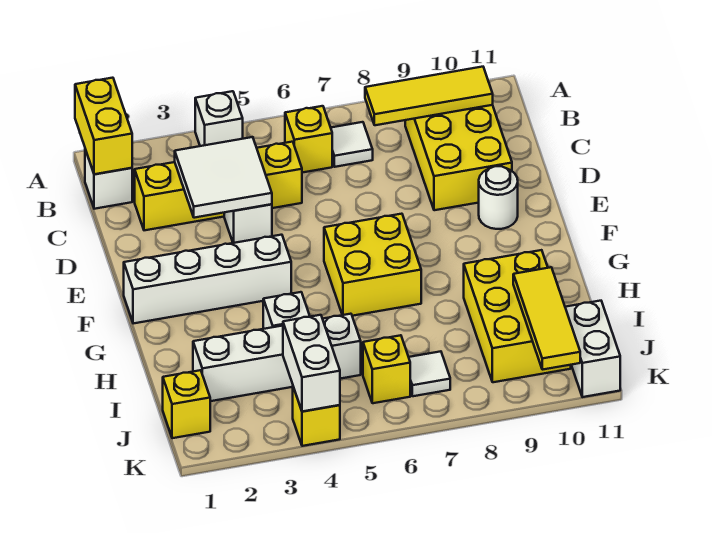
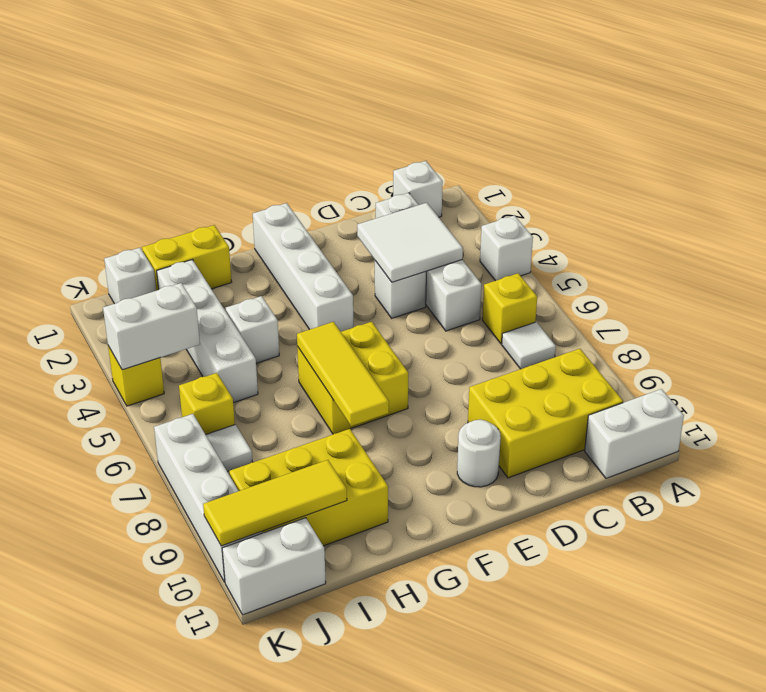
yellow brick A1:B1 level 2 -> yellow brick H1:I1 level 1
none -> white brick A11:B11 level 1
yellow tile B8:B10 level 2 -> yellow tile G6:G8 level 2
yellow brick C2:C5 level 1 -> white brick C2:C5 level 1
yellow brick J1 level 1 -> white brick J1 level 1
none -> white brick K7:K10 level 1

